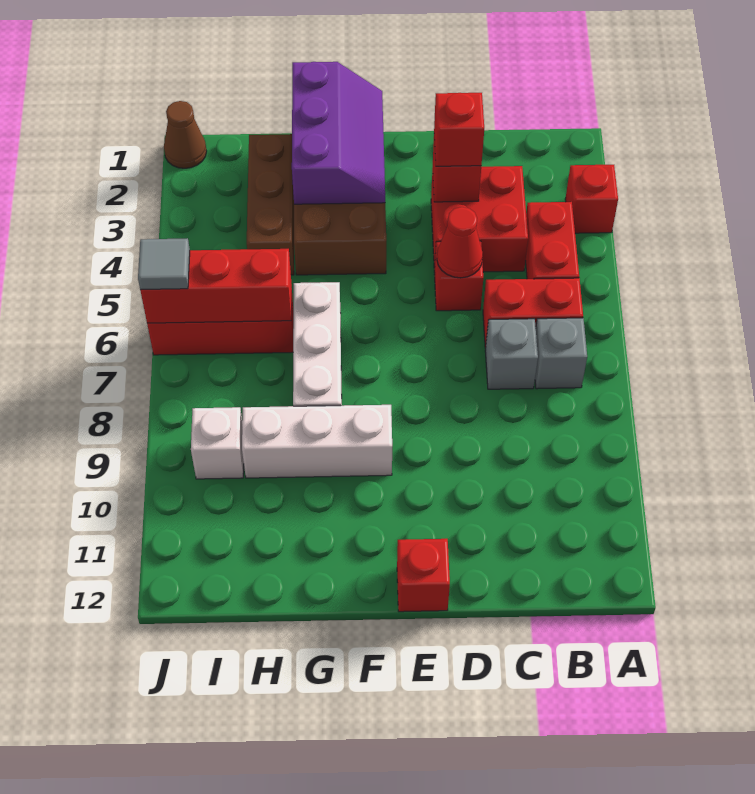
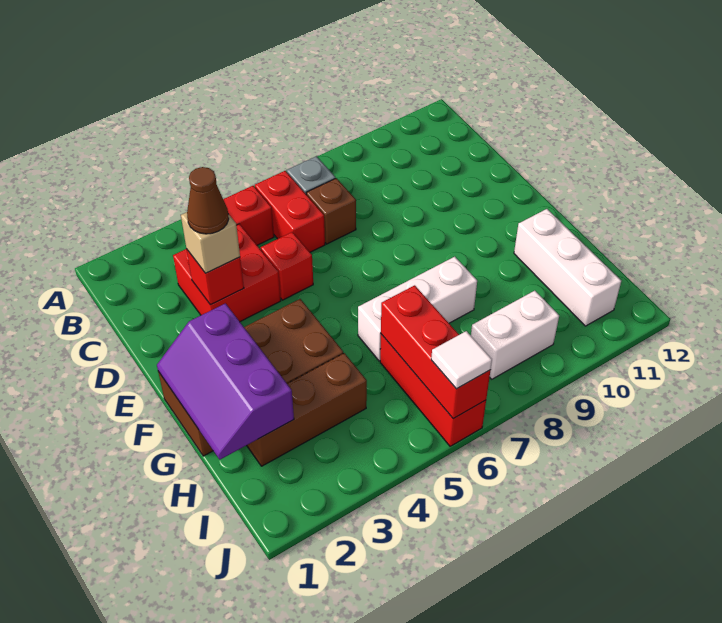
red brick A3 level 1 -> none
grey brick C7 level 1 -> brown brick C7 level 1
red brick D3 level 3 -> tan brick D3 level 3
red cone D5 level 2 -> none
red brick E12 level 1 -> none
purple slope F1:G3 level 2 top G -> purple slope F1:H2 level 2 top 2
white brick F9:H9 level 1 -> white brick G11:I11 level 1
white brick I9 level 1 -> white brick I8:I9 level 1
brown cone J1 level 1 -> brown cone D3 level 4
grey tile J6 level 3 -> white tile J6 level 3

